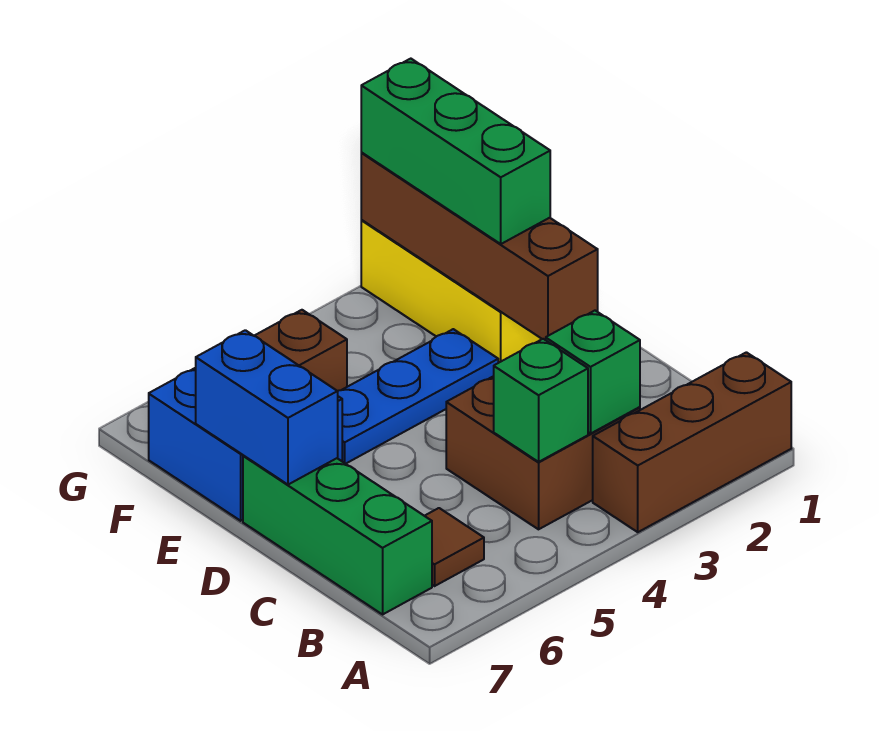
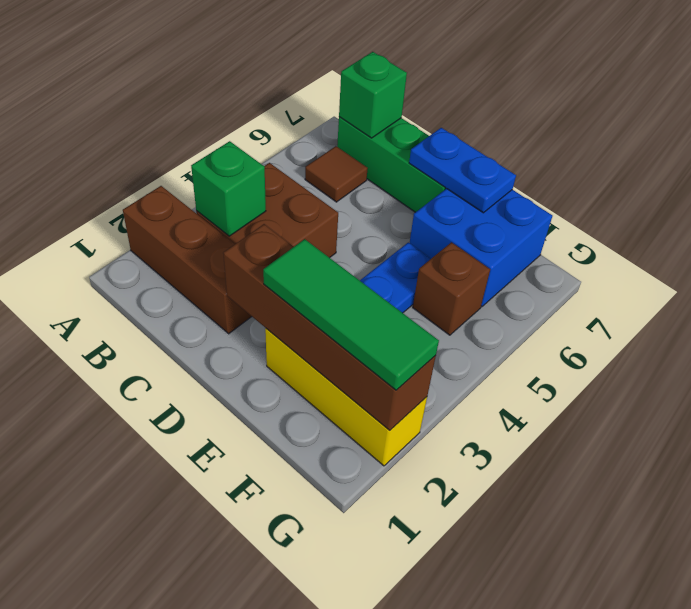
brown brick A1:A3 level 1 -> brown brick A2:C2 level 1
green brick B4 level 2 -> green brick B7 level 2
blue brick D7:E7 level 2 -> blue plate D7:E7 level 2
green brick E2:G2 level 3 -> green tile E2:G2 level 3

